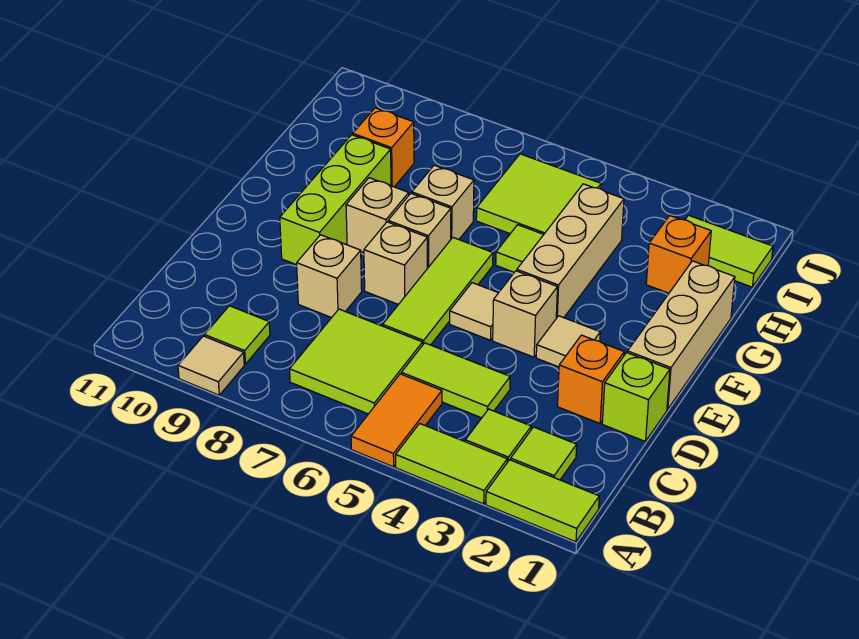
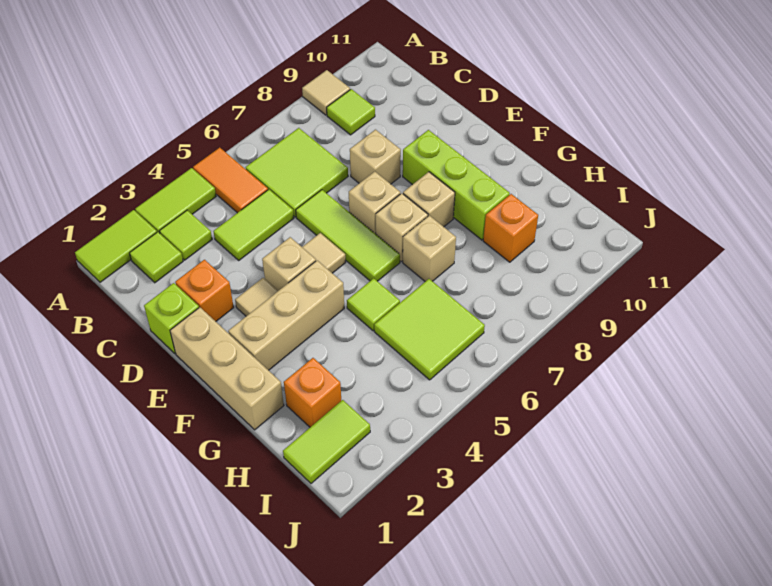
tan brick F4:H4 level 1 -> tan brick F2:F4 level 1

